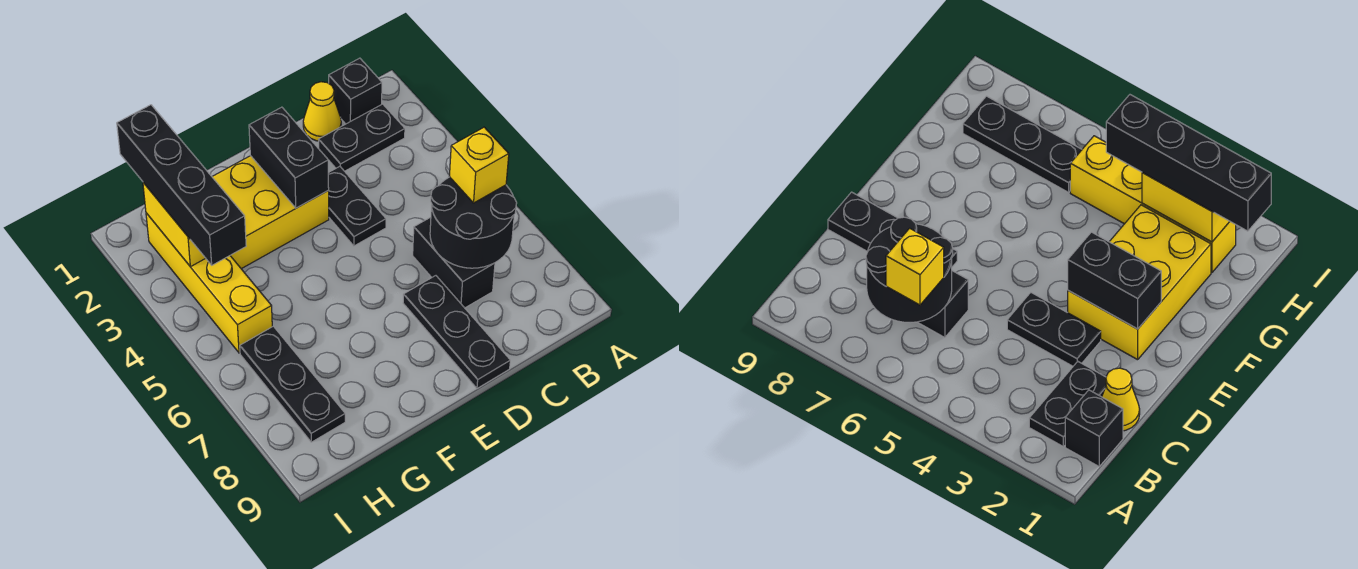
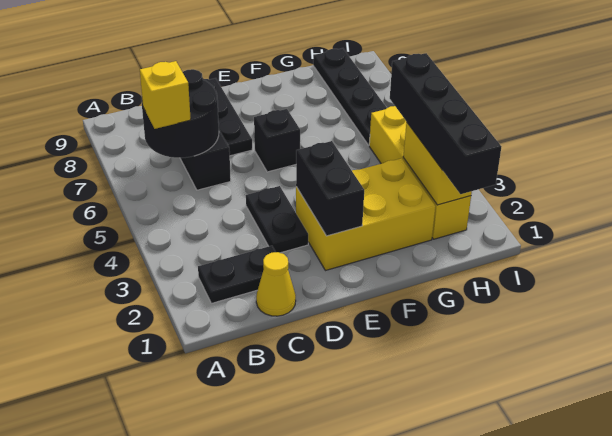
black brick B1 level 1 -> black brick E6 level 1
black plate H6:H8 level 1 -> black plate H6:H9 level 1

